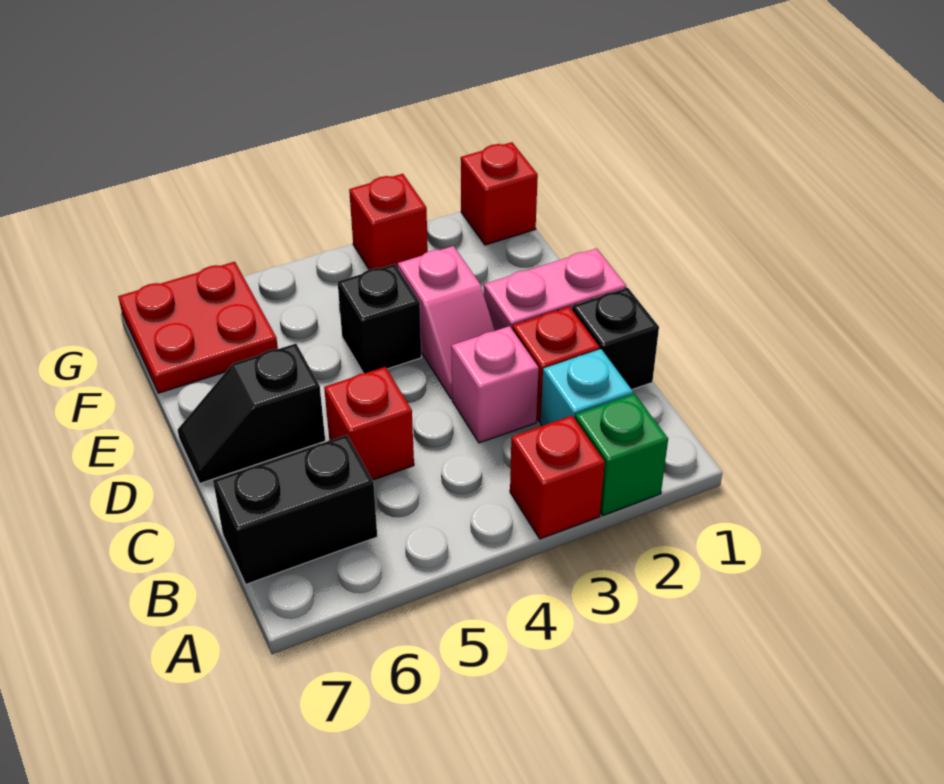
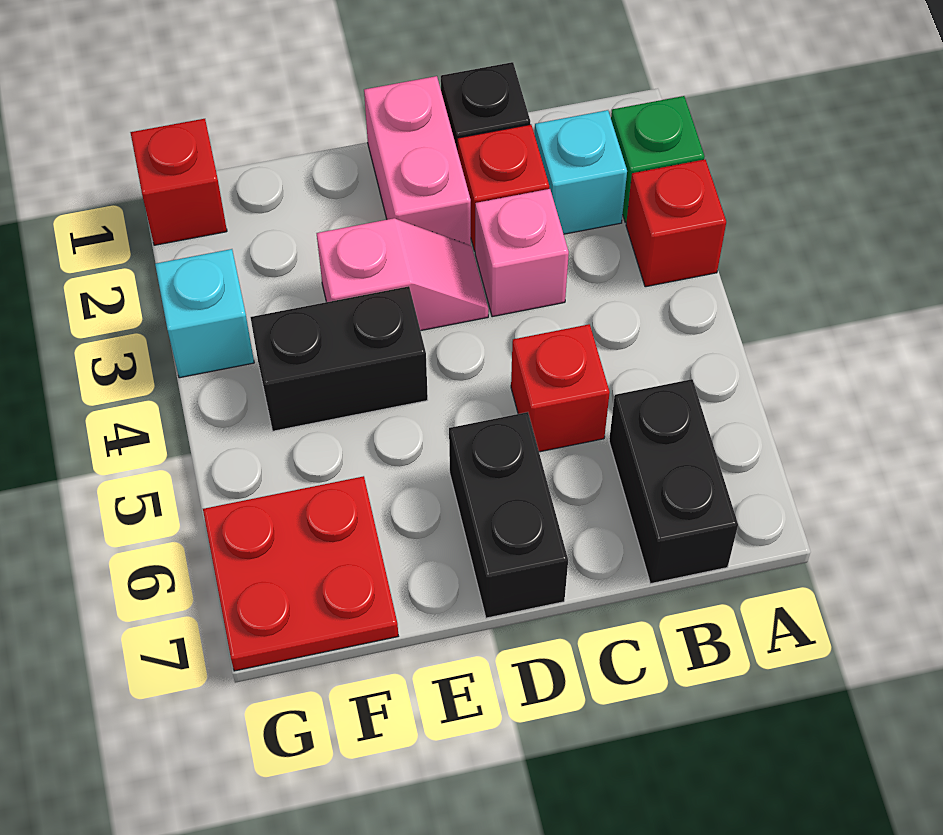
black slope D6:D7 level 1 top 6 -> black brick D6:D7 level 1
black brick E4 level 1 -> black brick E4:F4 level 1
red brick G3 level 1 -> cyan brick G3 level 1

